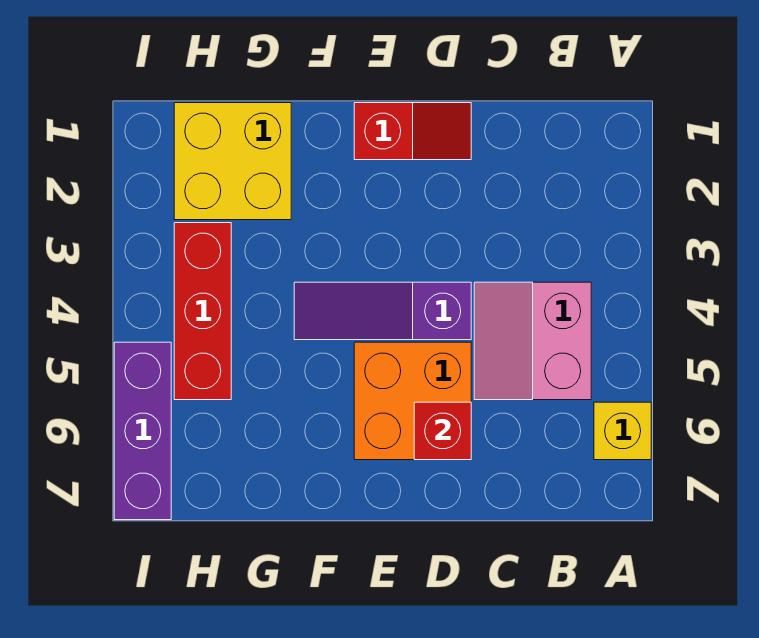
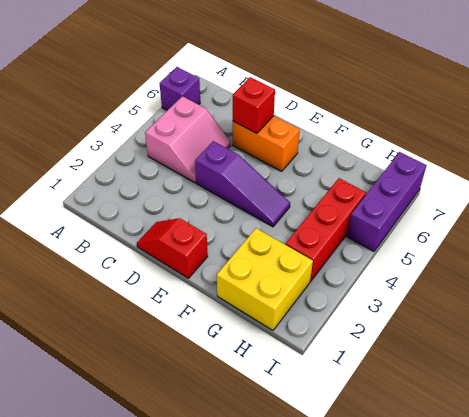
yellow brick A6 level 1 -> purple brick A6 level 1
orange brick D5:E6 level 1 -> orange brick D6:E6 level 1

